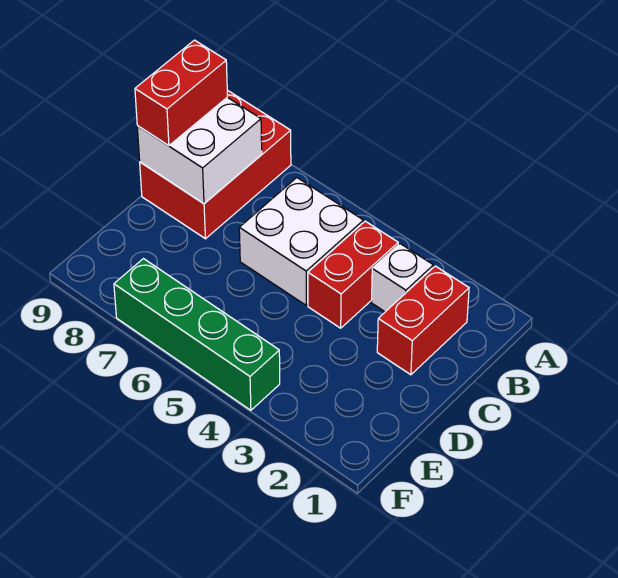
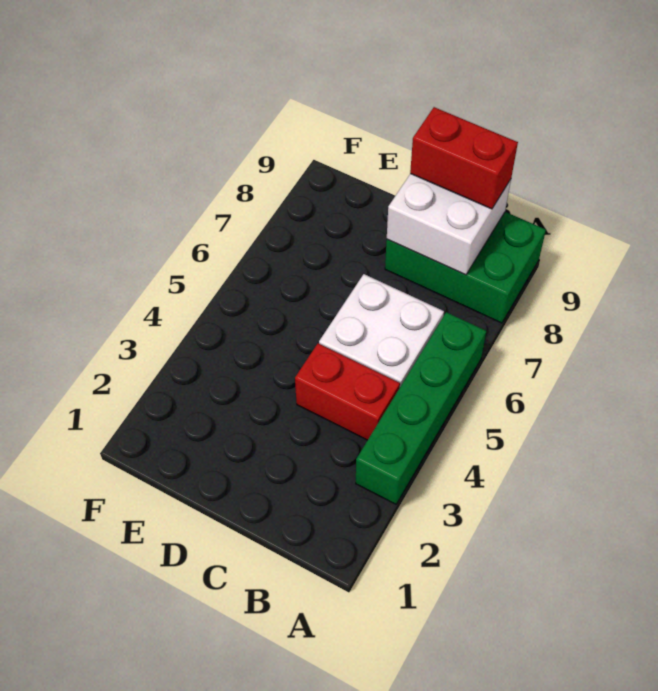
red brick A8:C9 level 1 -> green brick A8:C9 level 1
red brick B2:C2 level 1 -> none
white brick B3 level 1 -> none
green brick F4:F7 level 1 -> green brick A3:A6 level 1

